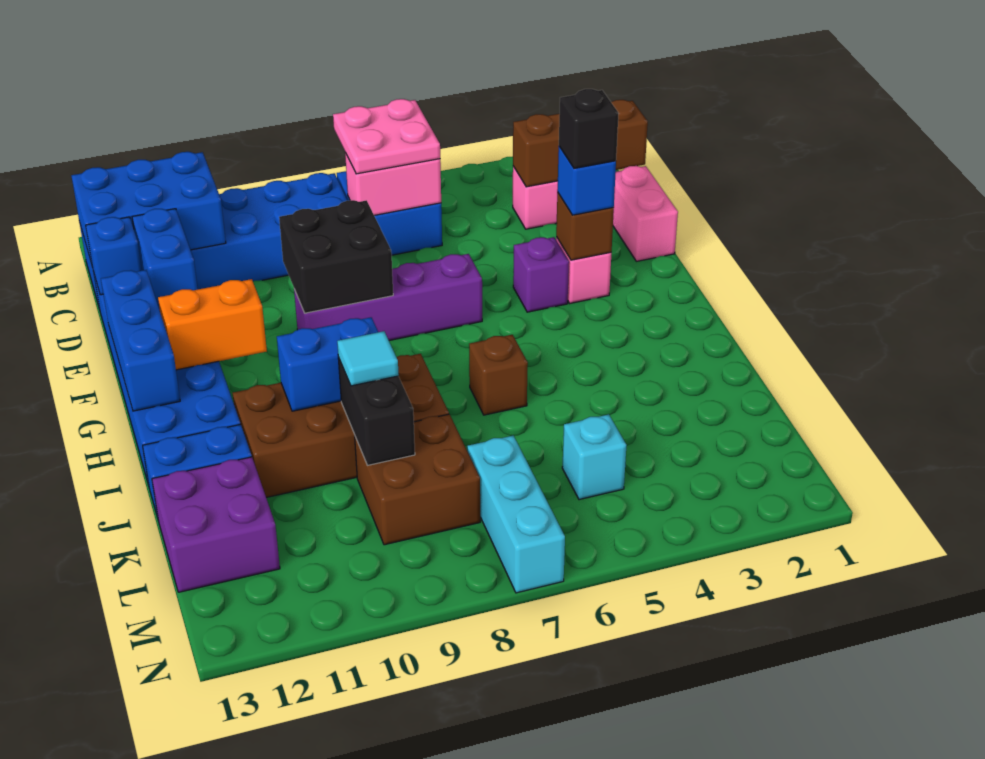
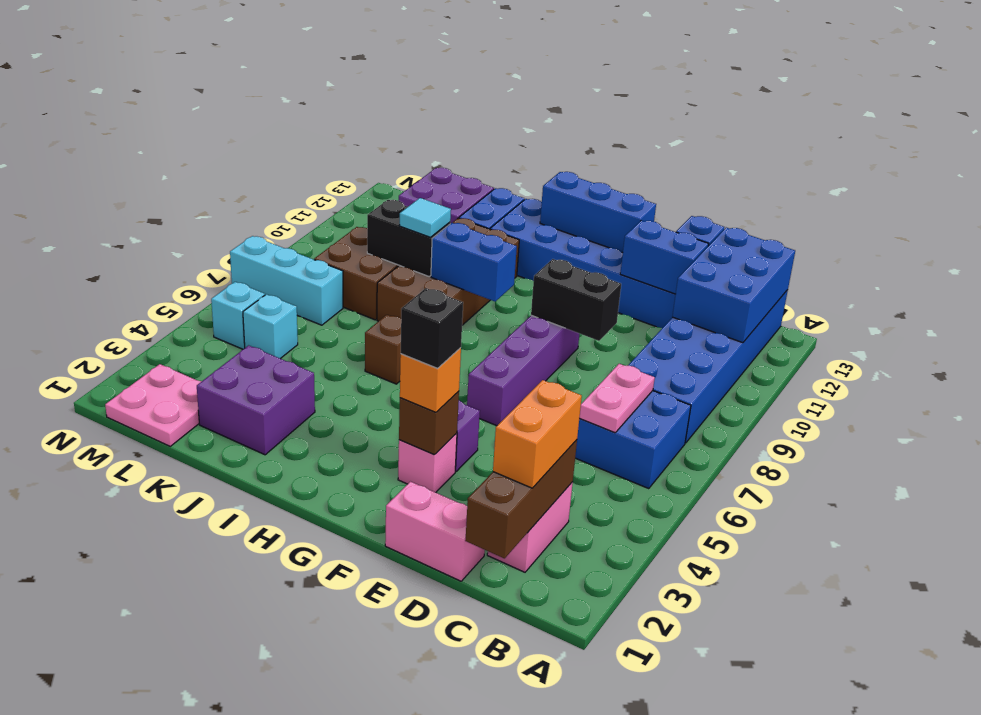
pink plate B6:C7 level 3 -> pink plate L1:M2 level 1
pink brick C6:C7 level 2 -> pink plate C6:C7 level 2
black brick E8:F9 level 2 -> black brick E9:F9 level 2
blue brick F3 level 3 -> orange brick F3 level 3
orange brick G11:G12 level 2 -> orange brick C2:C3 level 3
blue brick I9:I10 level 2 -> blue brick H9:I9 level 2
none -> purple brick J2:K3 level 1
none -> cyan brick M5 level 1

